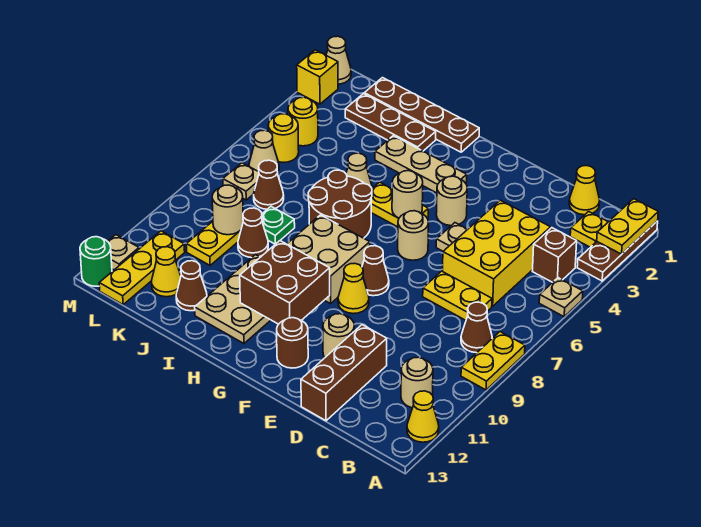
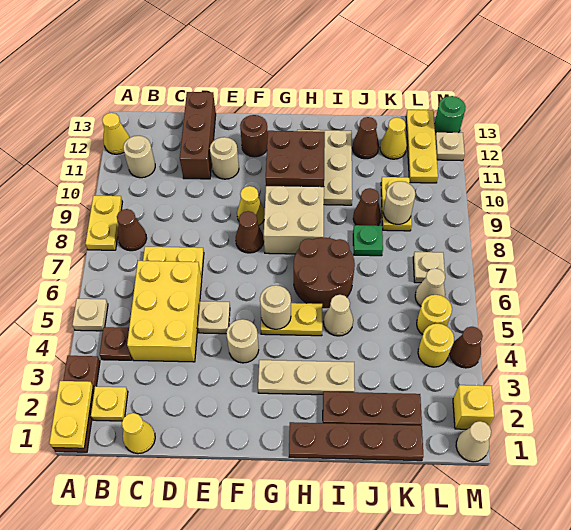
brown brick B4 level 1 -> brown plate B4 level 1
tan round brick F6 level 1 -> none
brown cone K7 level 1 -> brown cone M4 level 1

